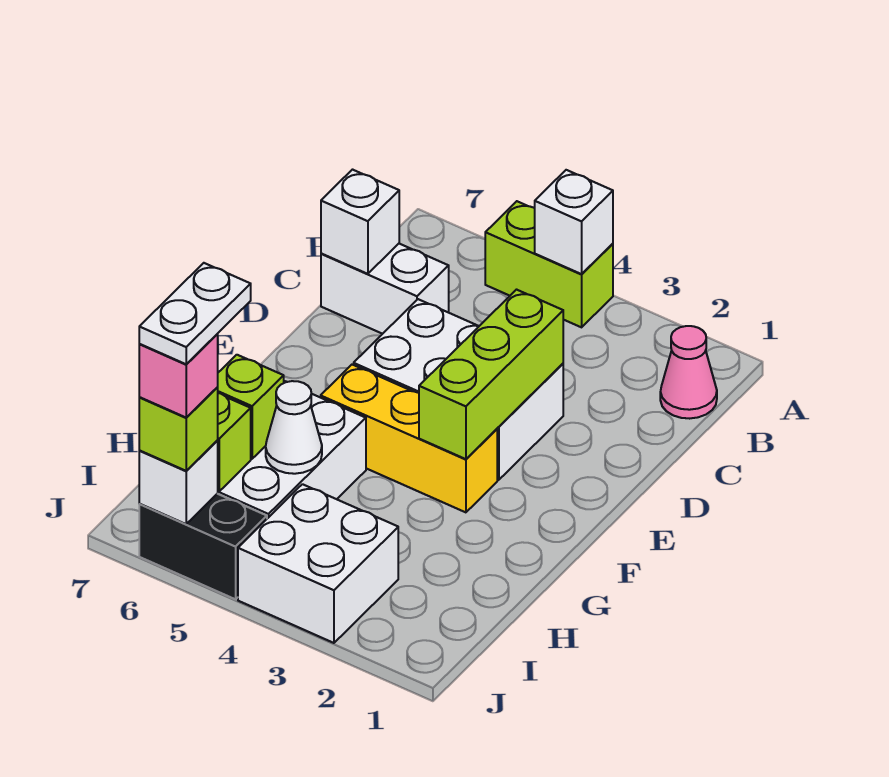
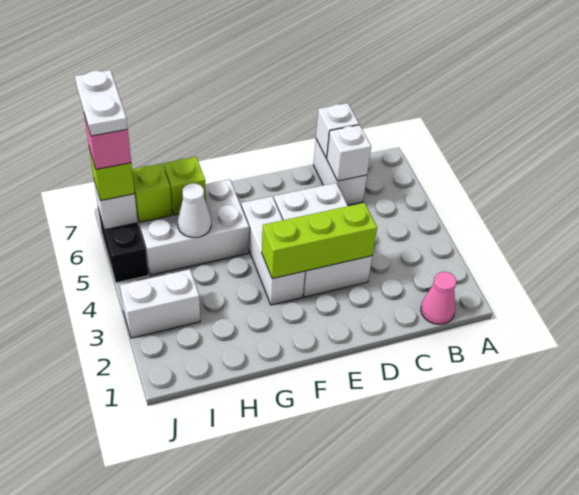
lime brick A4:A5 level 1 -> none
white brick A4 level 2 -> white brick C6 level 2
yellow brick F3:F5 level 1 -> white brick F3:F5 level 1
white brick I3:J4 level 1 -> white brick I3:J3 level 1
white plate I6:J6 level 5 -> white plate J6:J7 level 5

